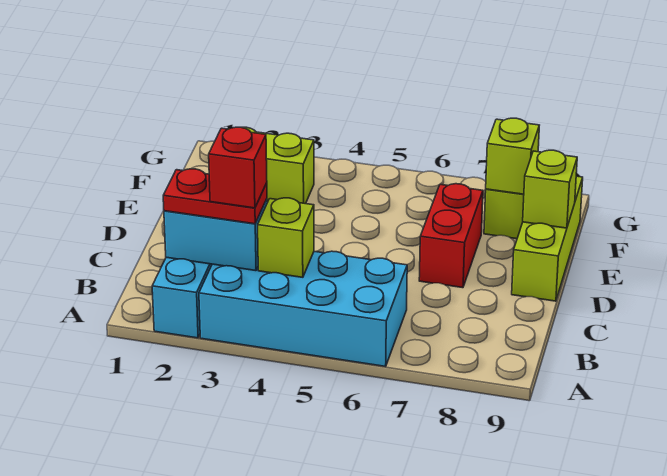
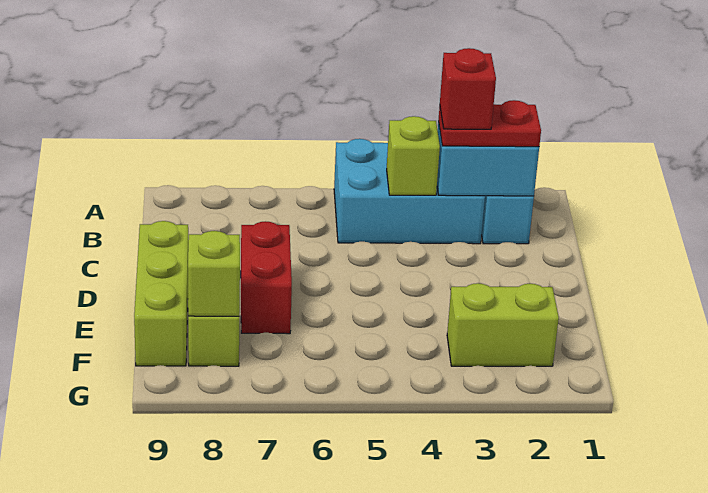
cyan brick A3:B6 level 1 -> cyan brick A3:B5 level 1
lime brick E9 level 2 -> none

